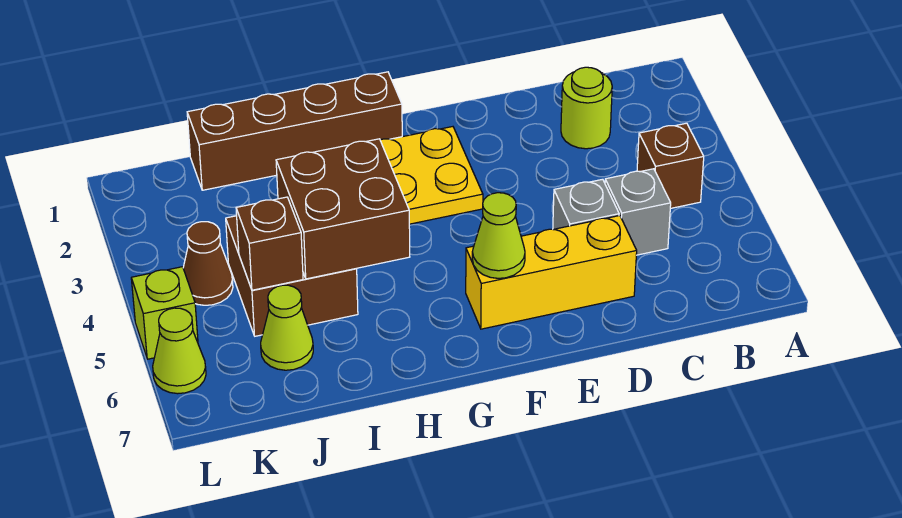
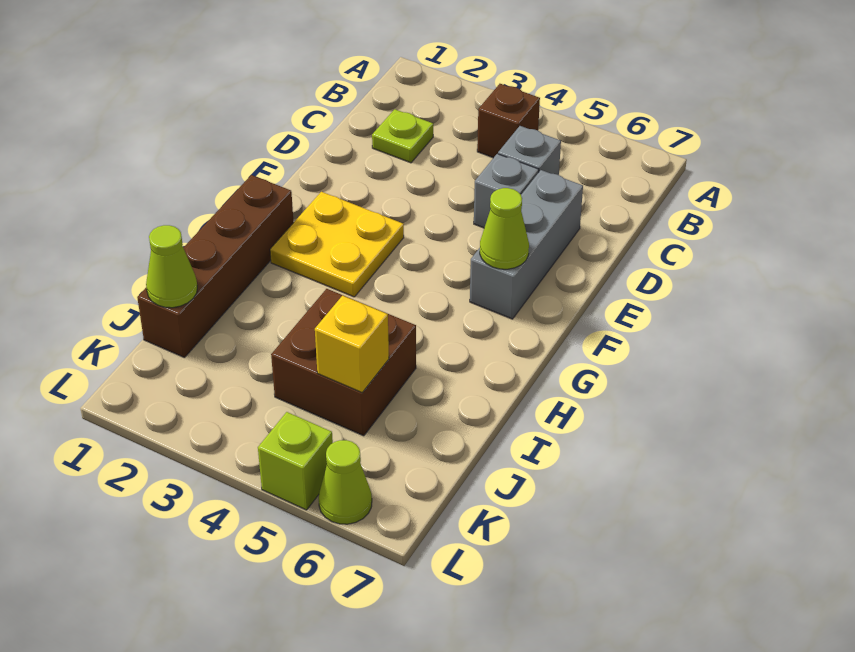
lime round brick C2 level 1 -> lime plate C2 level 1
yellow brick D6:F6 level 1 -> grey brick D6:F6 level 1
brown brick H4:I5 level 2 -> none
brown brick J5 level 2 -> yellow brick J5 level 2
lime cone J6 level 1 -> lime cone J1 level 2
brown cone K4 level 1 -> none

